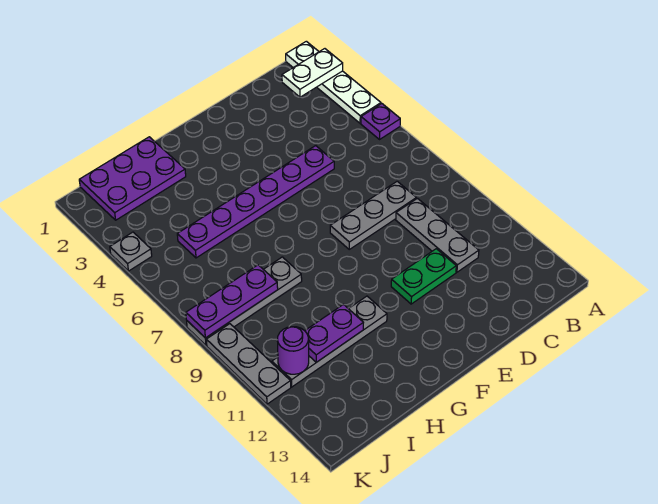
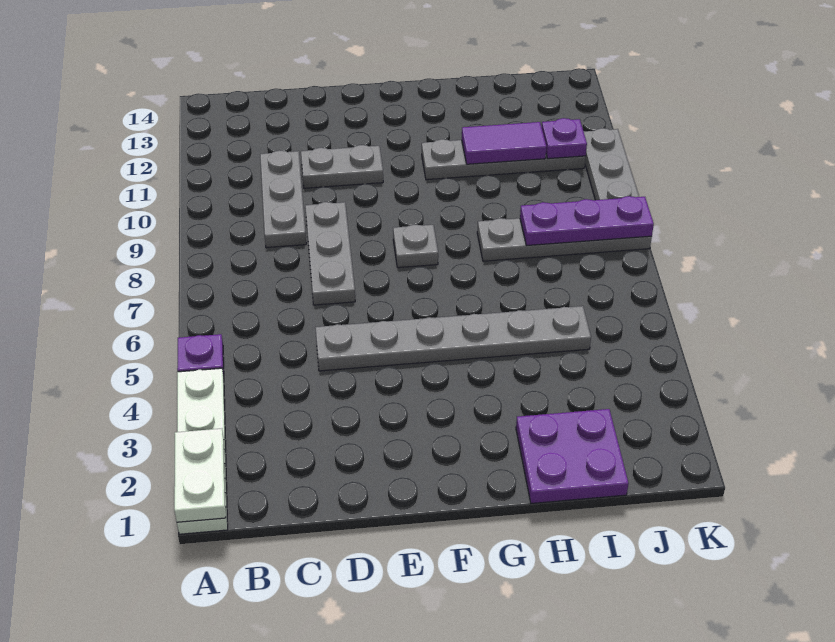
white plate A2:B2 level 2 -> white plate A1:A2 level 2
grey plate C8:E8 level 1 -> grey plate D7:D9 level 1
purple plate D5:I5 level 1 -> grey plate D5:I5 level 1
green plate D11:E11 level 1 -> grey plate D11:E11 level 1
purple plate H1:J2 level 1 -> purple plate H1:I2 level 1
purple plate H11:I11 level 2 -> purple tile H11:I11 level 2
purple round brick J11 level 2 -> purple plate J11 level 2
grey plate K4 level 1 -> grey plate F8 level 1

